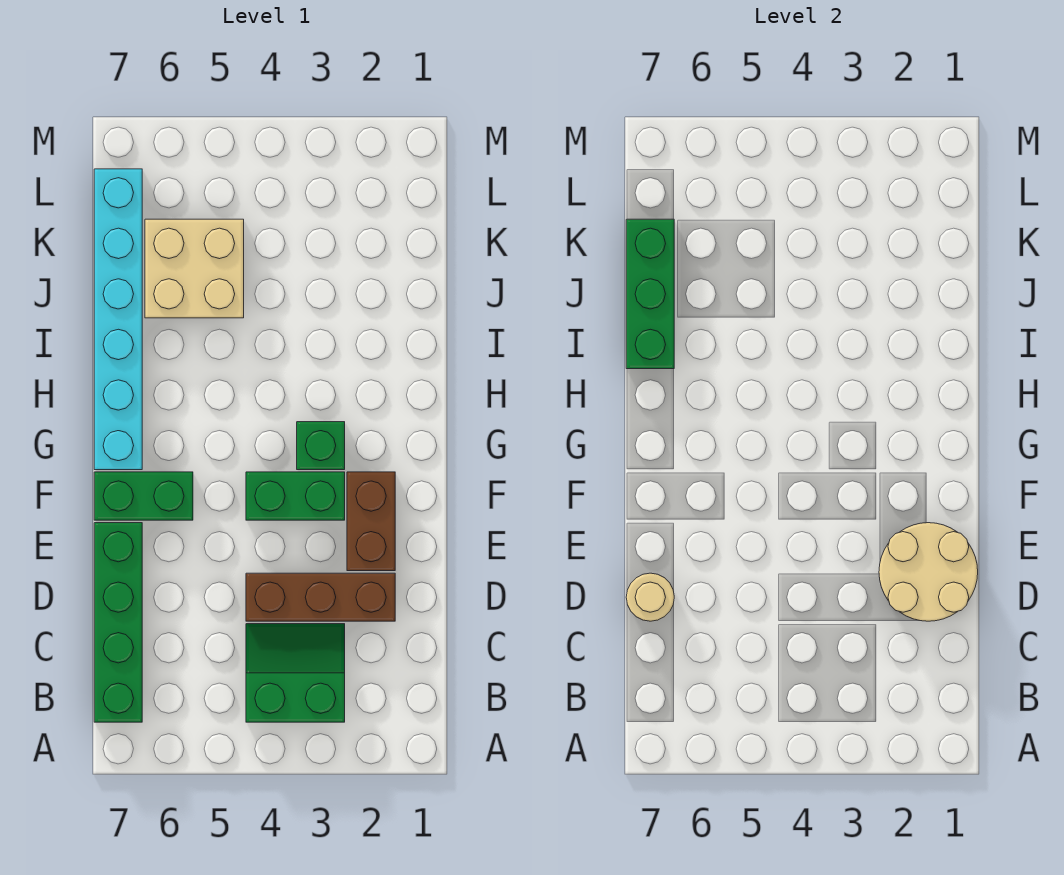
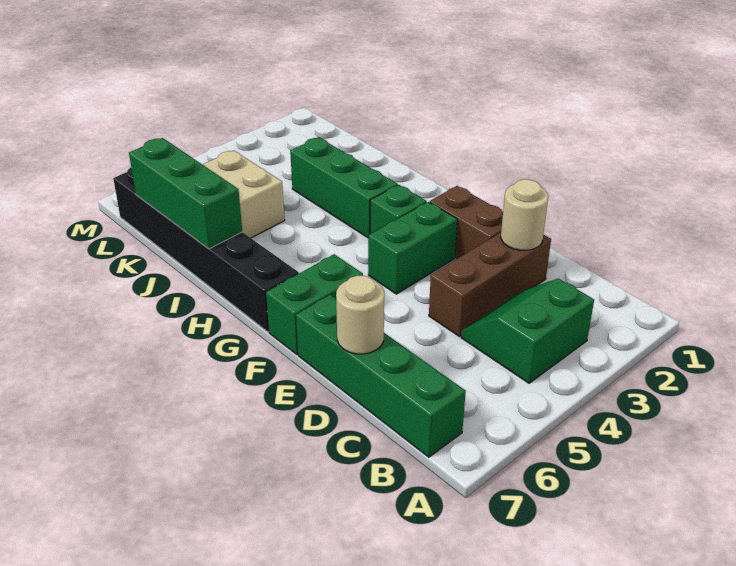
tan round brick D1:E2 level 2 -> tan round brick D2 level 2
cyan brick G7:L7 level 1 -> black brick G7:L7 level 1
none -> green brick H3:J3 level 1

